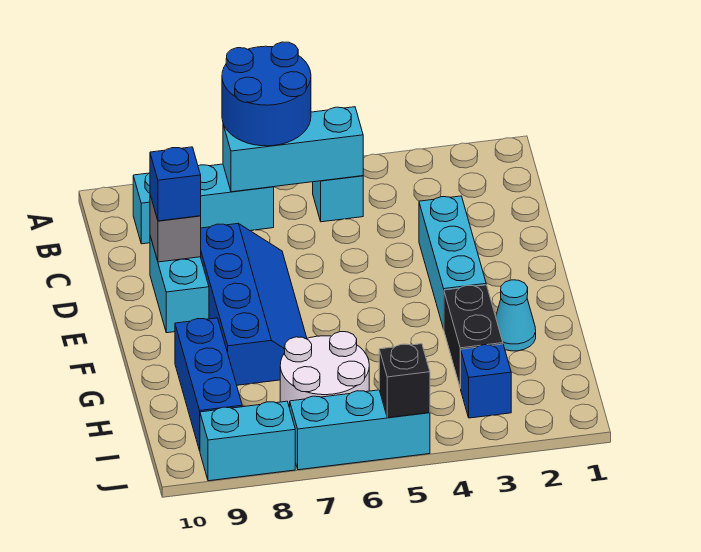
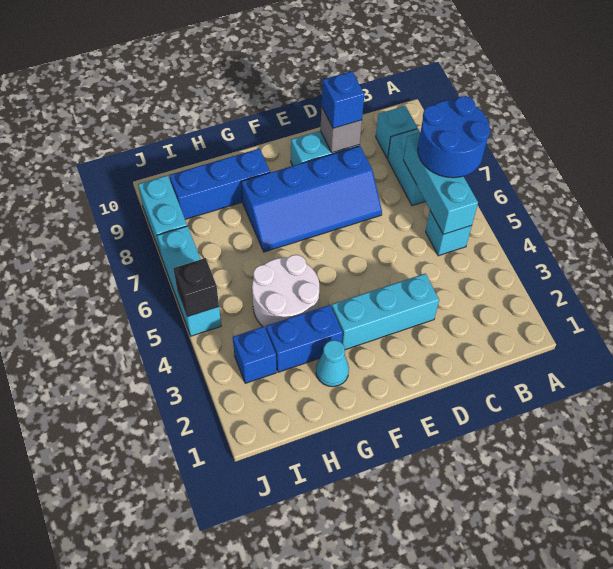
black brick G3:H3 level 1 -> blue brick G3:H3 level 1
white round brick H6:I7 level 1 -> white round brick G4:H5 level 1

